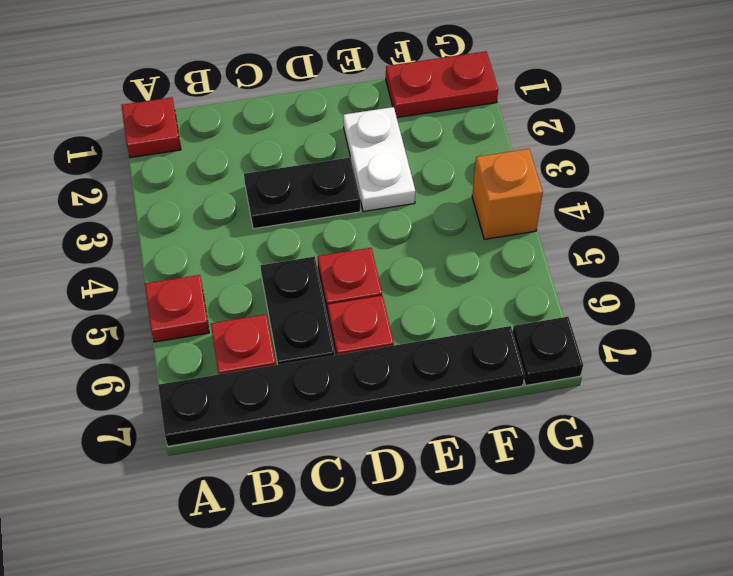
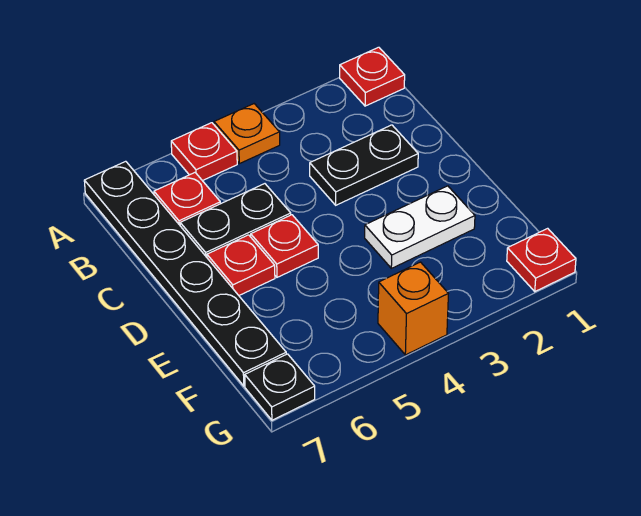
none -> orange plate A4 level 1
black plate C3:D3 level 1 -> black plate C2:C3 level 1
red plate F1:G1 level 1 -> red plate G1 level 1

